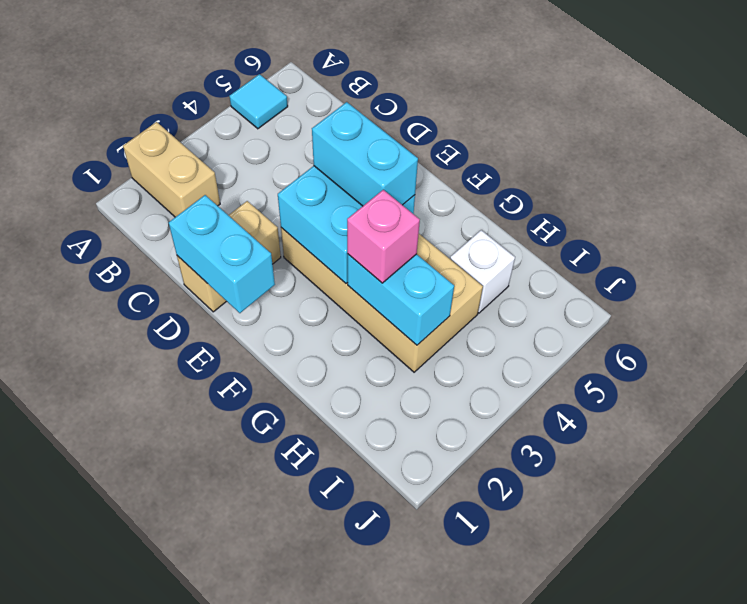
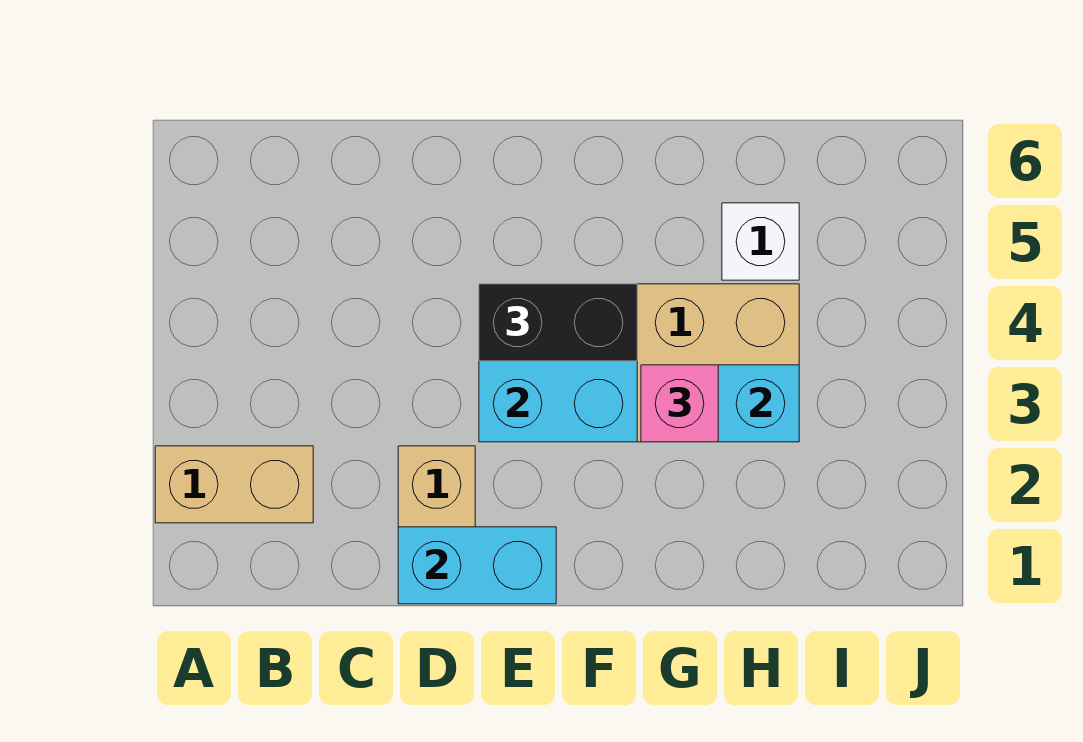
cyan tile A5 level 1 -> none
cyan brick E4:F4 level 3 -> black brick E4:F4 level 3

